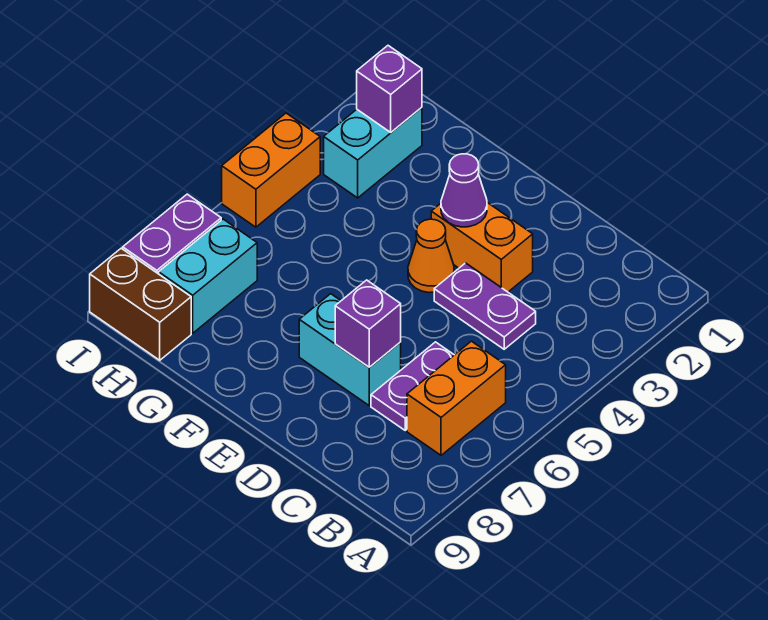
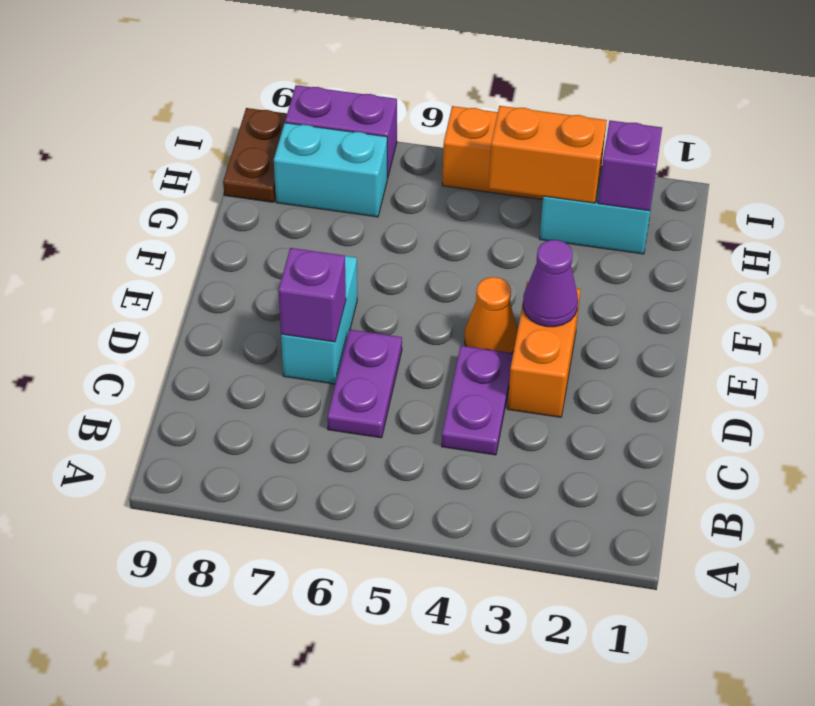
orange brick B6:B7 level 1 -> orange brick H3:H4 level 2
purple plate C6:C7 level 1 -> purple plate C6:D6 level 1
brown brick H9:I9 level 1 -> brown plate H9:I9 level 1

